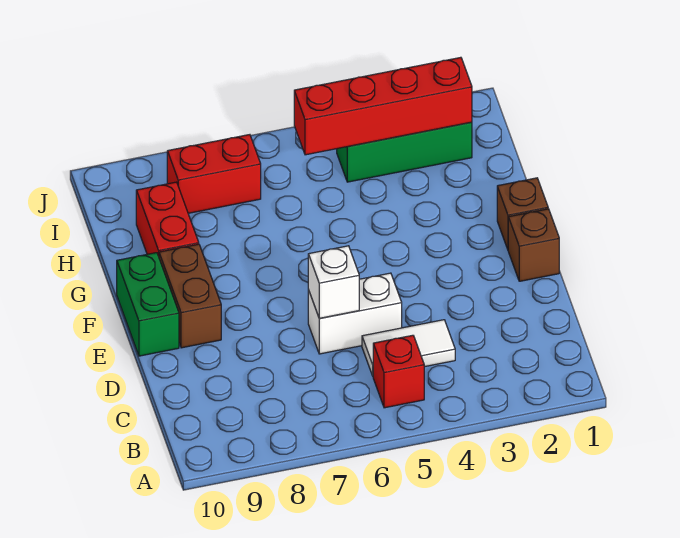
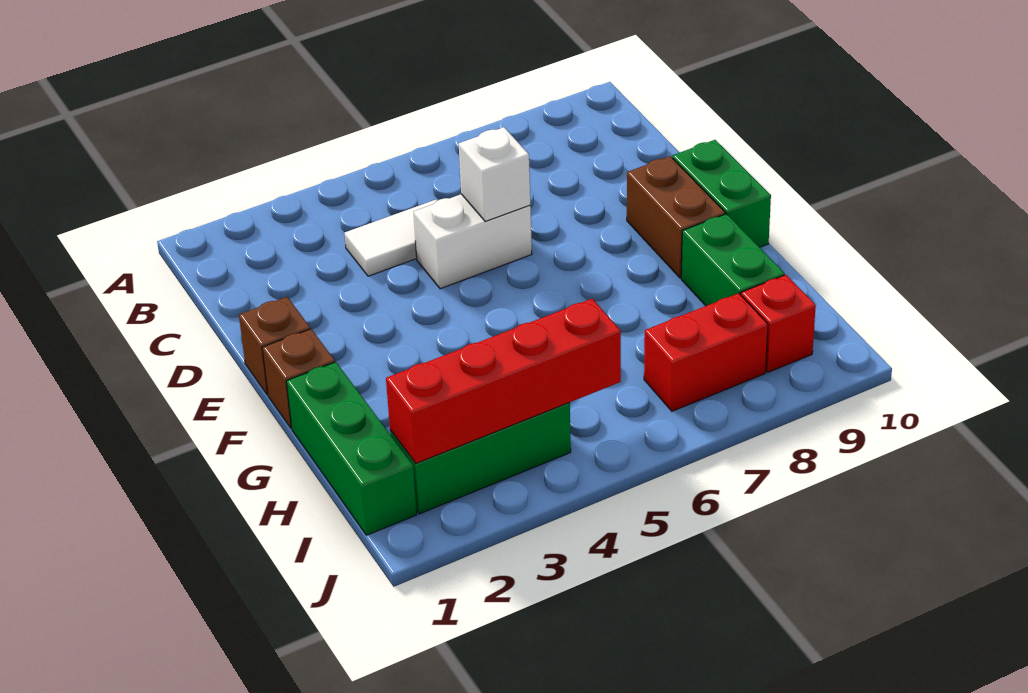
red brick B5 level 1 -> red brick I9 level 1
none -> green brick G1:I1 level 1
red brick G9:H9 level 1 -> green brick G9:H9 level 1

